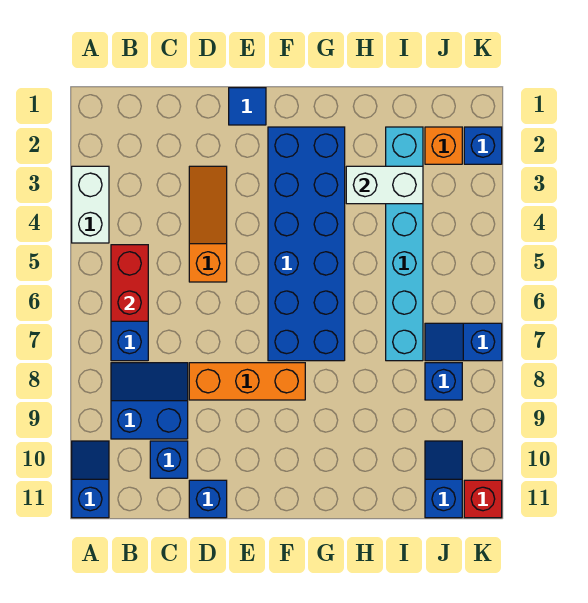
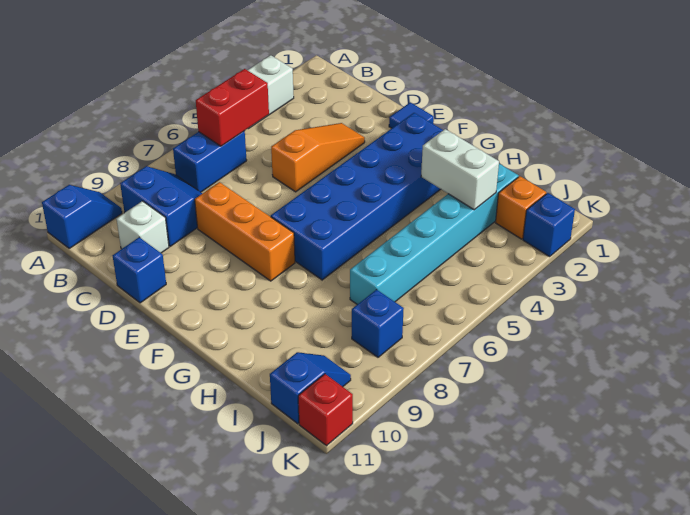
blue brick C10 level 1 -> white brick C10 level 1
blue slope J7:K7 level 1 top K -> none

